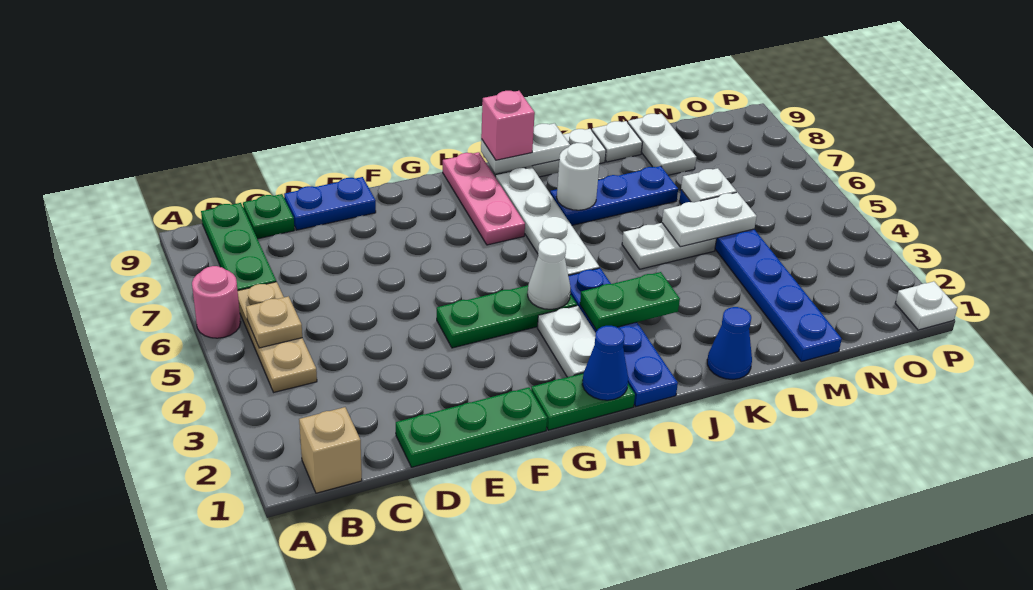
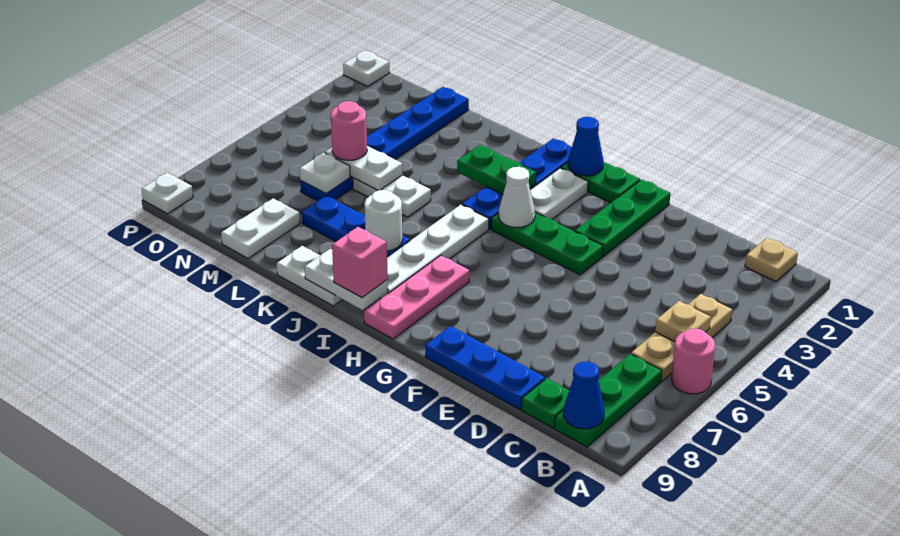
tan brick B1 level 1 -> tan plate B1 level 1
green plate D1:F1 level 1 -> green plate F1:F3 level 1
blue plate D9:E9 level 1 -> blue plate D9:F9 level 1
blue cone K1 level 1 -> blue cone B9 level 2
white plate L9 level 1 -> white plate P9 level 1
none -> pink round brick M5 level 3

